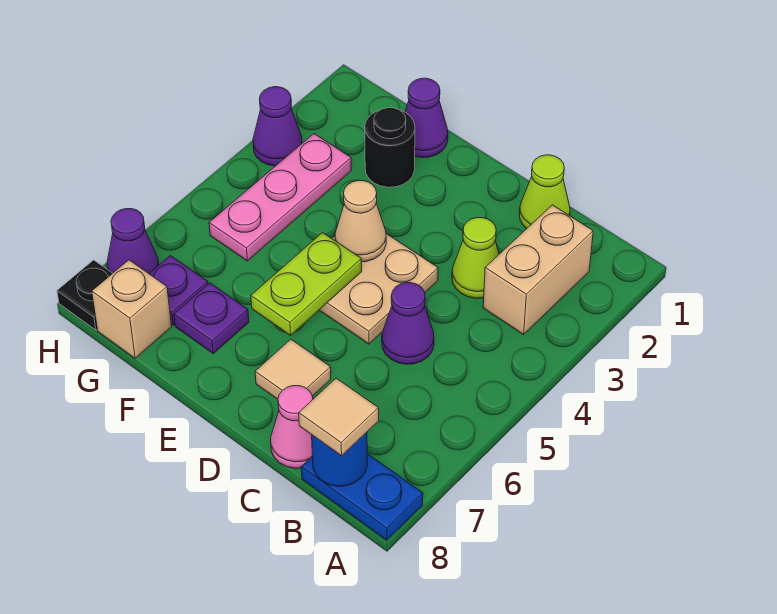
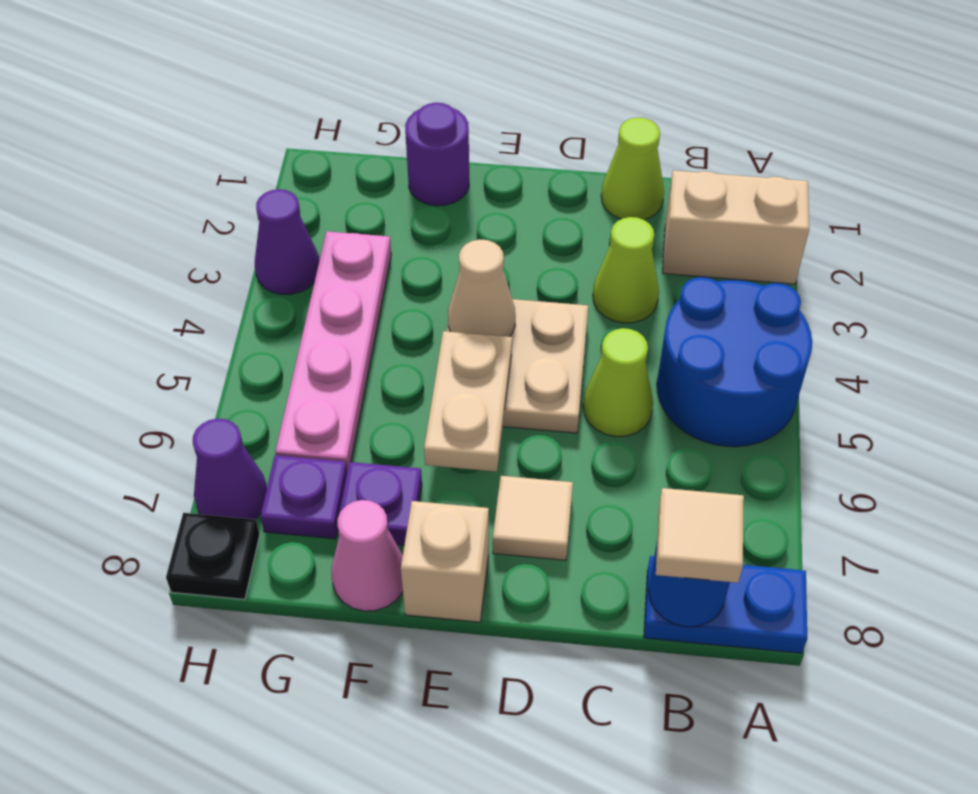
none -> blue round brick A4:B5 level 1
tan brick B2:B3 level 1 -> tan brick A2:B2 level 1
purple cone C5 level 1 -> lime cone C5 level 1
pink cone C8 level 1 -> pink cone F8 level 1
lime plate E5:E6 level 2 -> tan plate E5:E6 level 2
purple cone F1 level 1 -> purple round brick F1 level 1
black round brick F2 level 1 -> none
pink plate G3:G5 level 1 -> pink plate G3:G6 level 1
tan brick G8 level 1 -> tan brick E8 level 1

